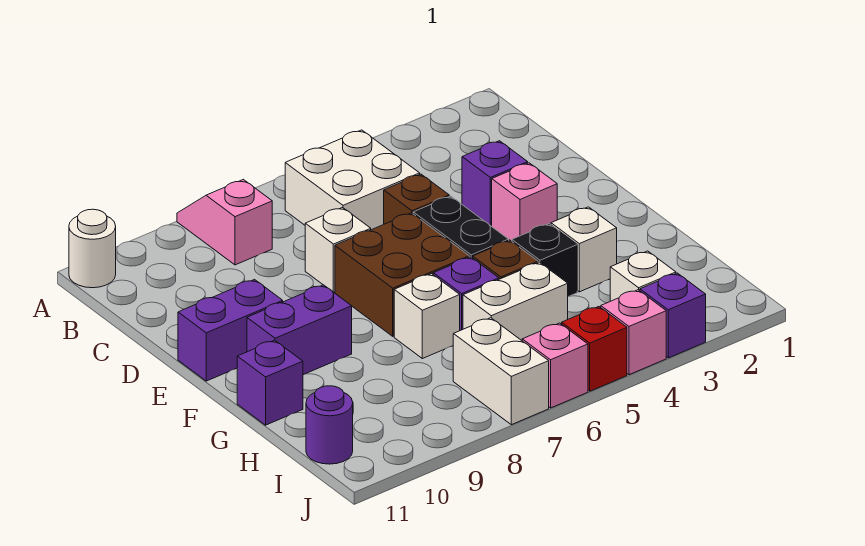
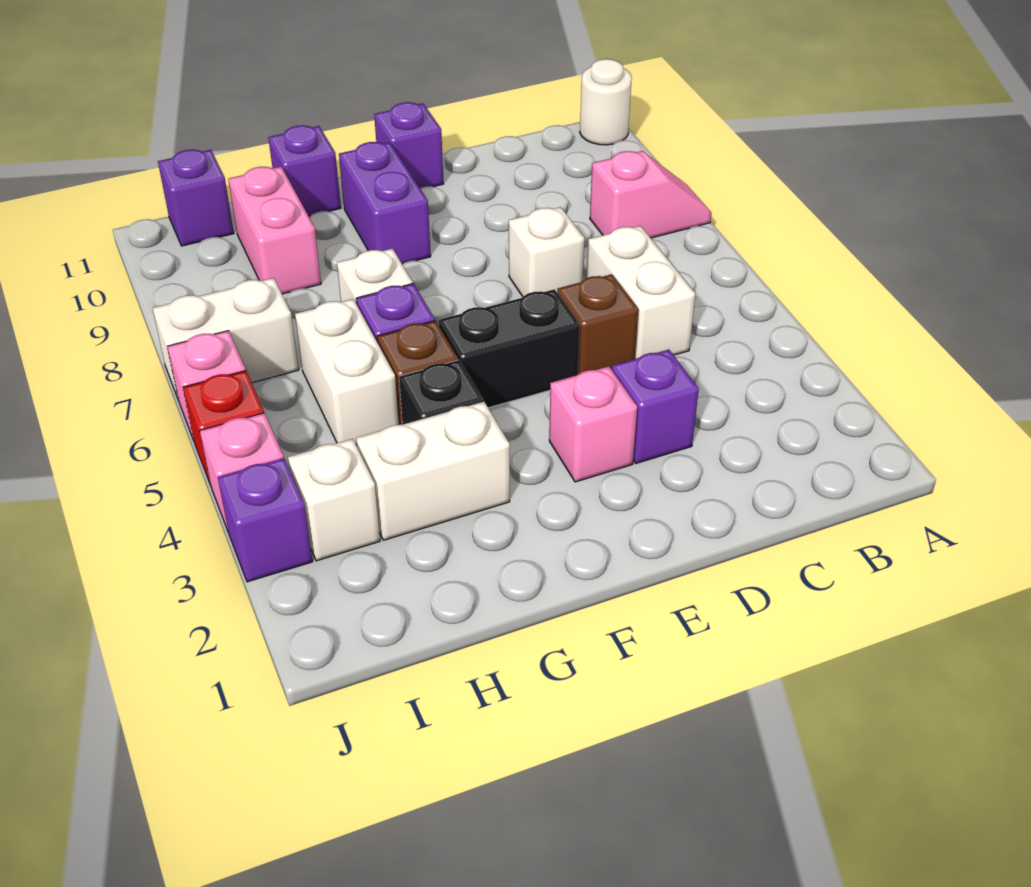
white brick B5:C6 level 1 -> white brick C5:C6 level 1
brown brick E6:F7 level 1 -> none
purple brick E10:E11 level 1 -> purple brick E11 level 1
white brick G3 level 1 -> white brick G3:H3 level 1
none -> pink brick H9:H10 level 1
purple round brick I11 level 1 -> purple brick I11 level 1

